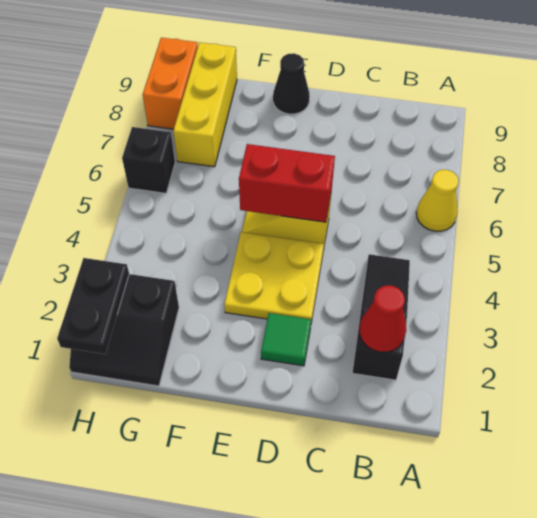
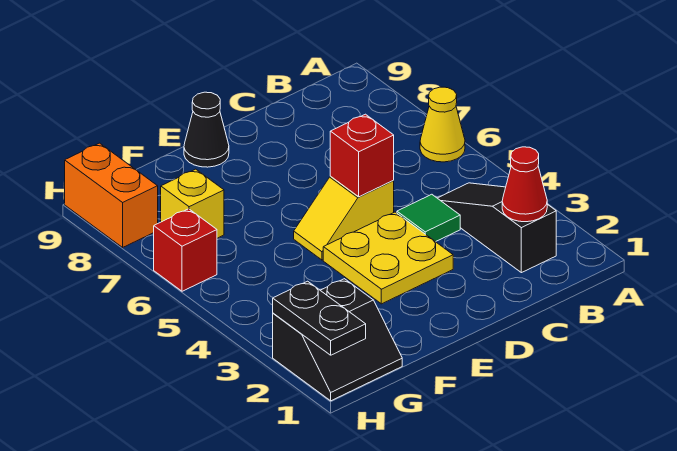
green tile D2 level 1 -> green tile C4 level 1
red brick D5:E5 level 2 -> red brick D5 level 2
yellow brick G7:G9 level 1 -> yellow brick G7 level 1
black brick H6 level 1 -> red brick H6 level 1

